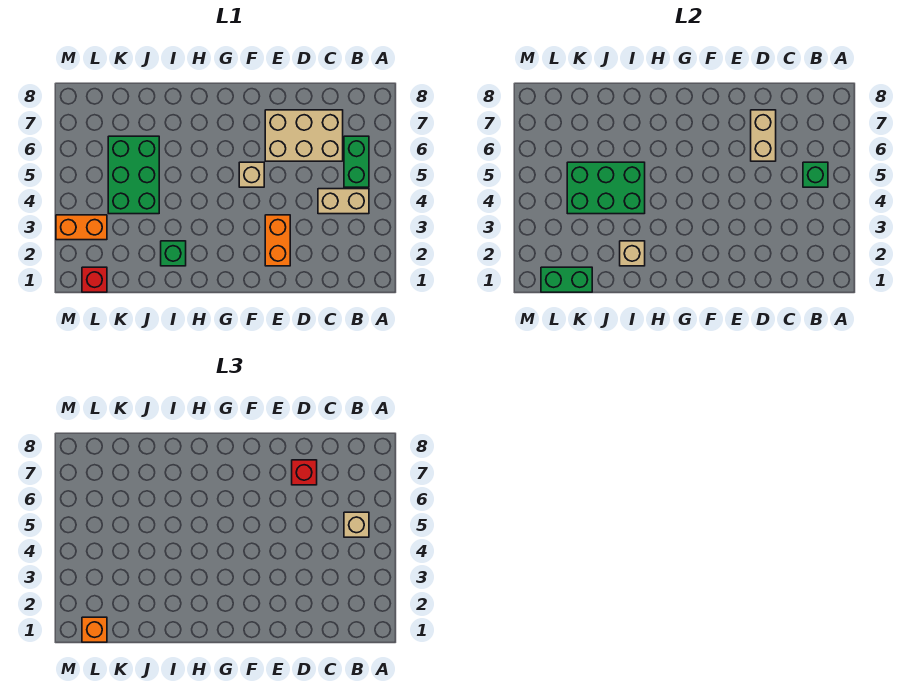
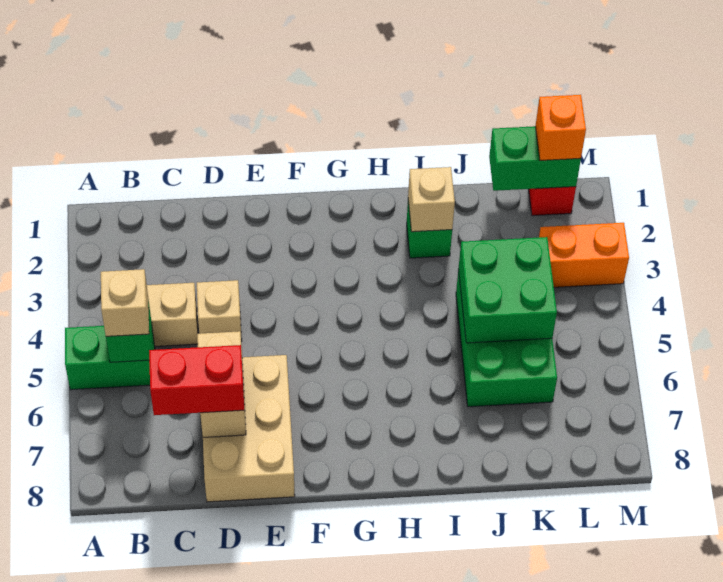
green brick B5:B6 level 1 -> green brick A5:B5 level 1
tan brick C6:E7 level 1 -> tan brick D6:E8 level 1
red brick D7 level 3 -> red brick C7:D7 level 3
orange brick E2:E3 level 1 -> none
tan brick F5 level 1 -> tan brick D4 level 1
green brick I4:K5 level 2 -> green brick J4:K5 level 2

